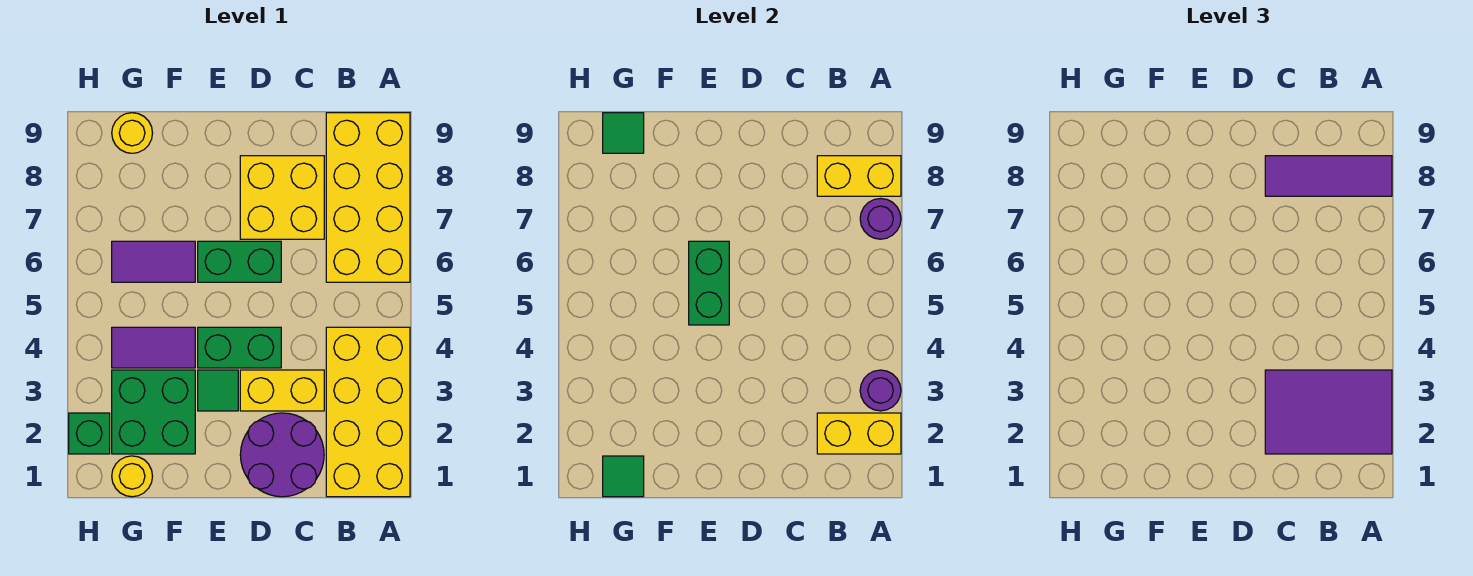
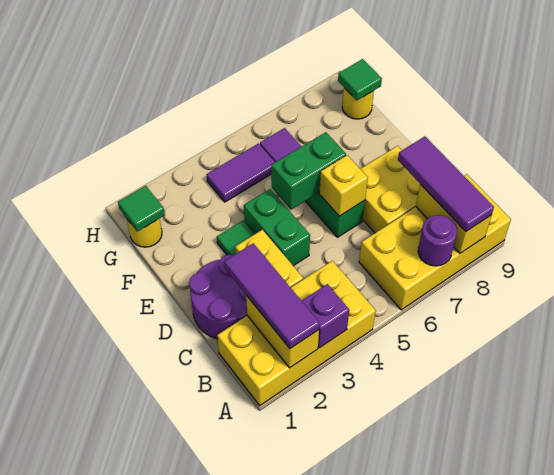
purple tile A2:C3 level 3 -> purple tile A2:C2 level 3
purple round brick A3 level 2 -> purple brick A3 level 2
none -> yellow brick D6 level 2
green brick F2:G3 level 1 -> none
purple tile F4:G4 level 1 -> purple tile G4:G5 level 1
green brick H2 level 1 -> none

